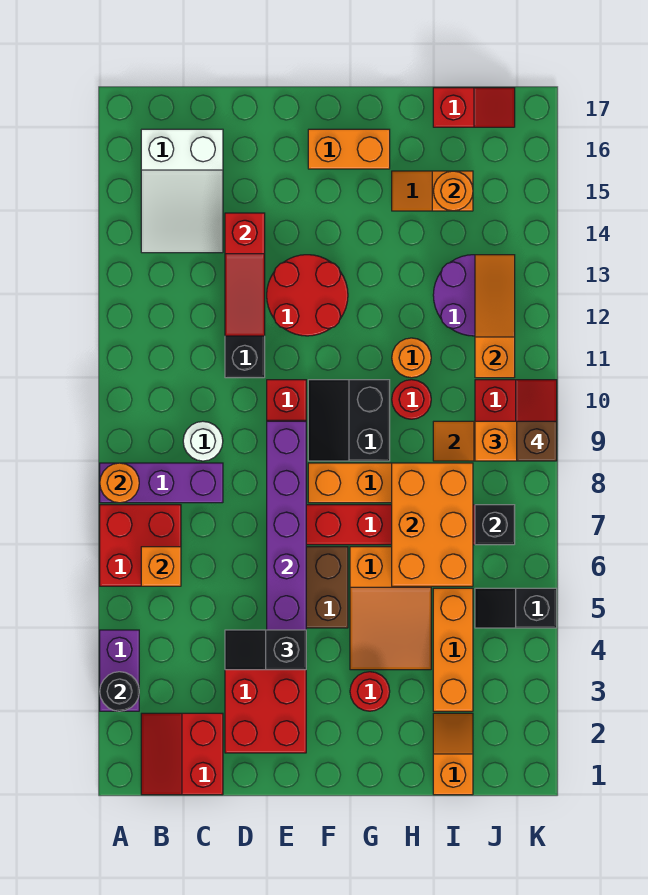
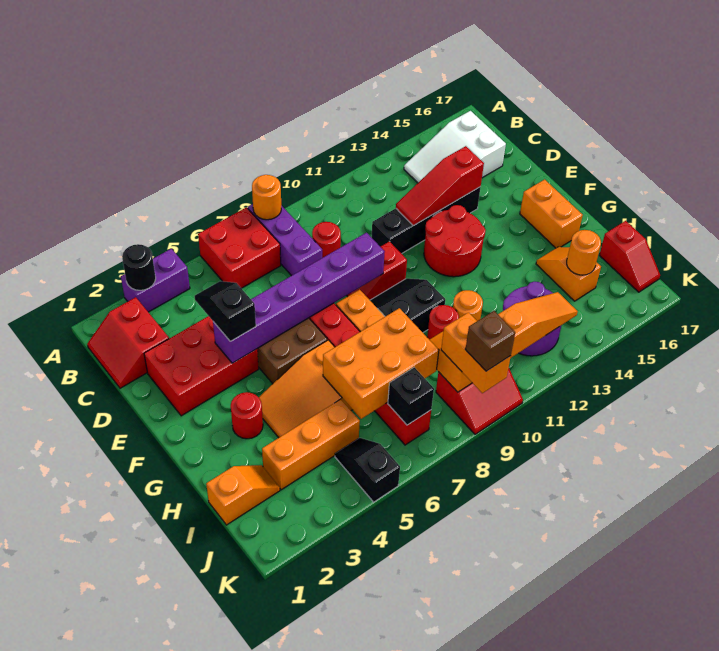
red slope B1:C2 level 1 top C -> red slope B1:C2 level 1 top 2
orange brick B6 level 2 -> none
white round brick C9 level 1 -> red round brick C9 level 1

